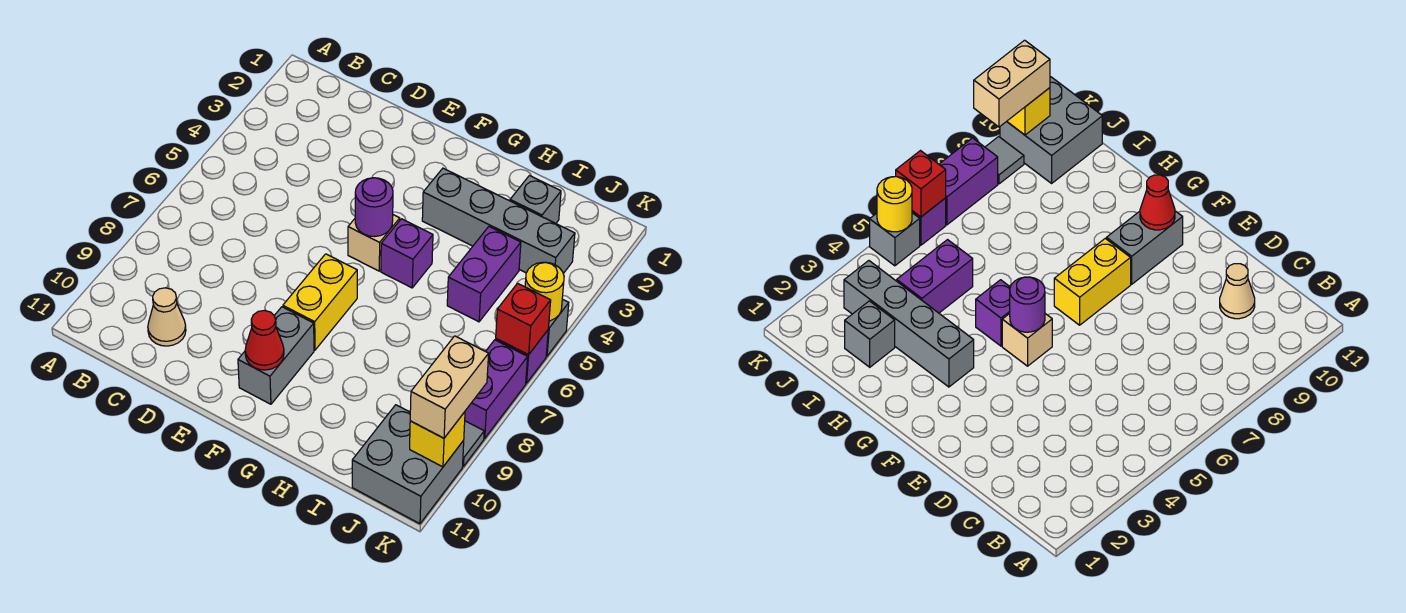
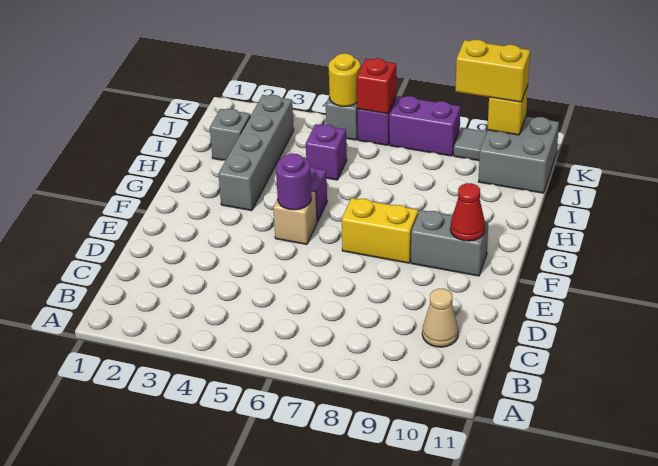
purple brick I4:I5 level 1 -> purple brick I5 level 1
tan brick K9:K10 level 3 -> yellow brick K9:K10 level 3

